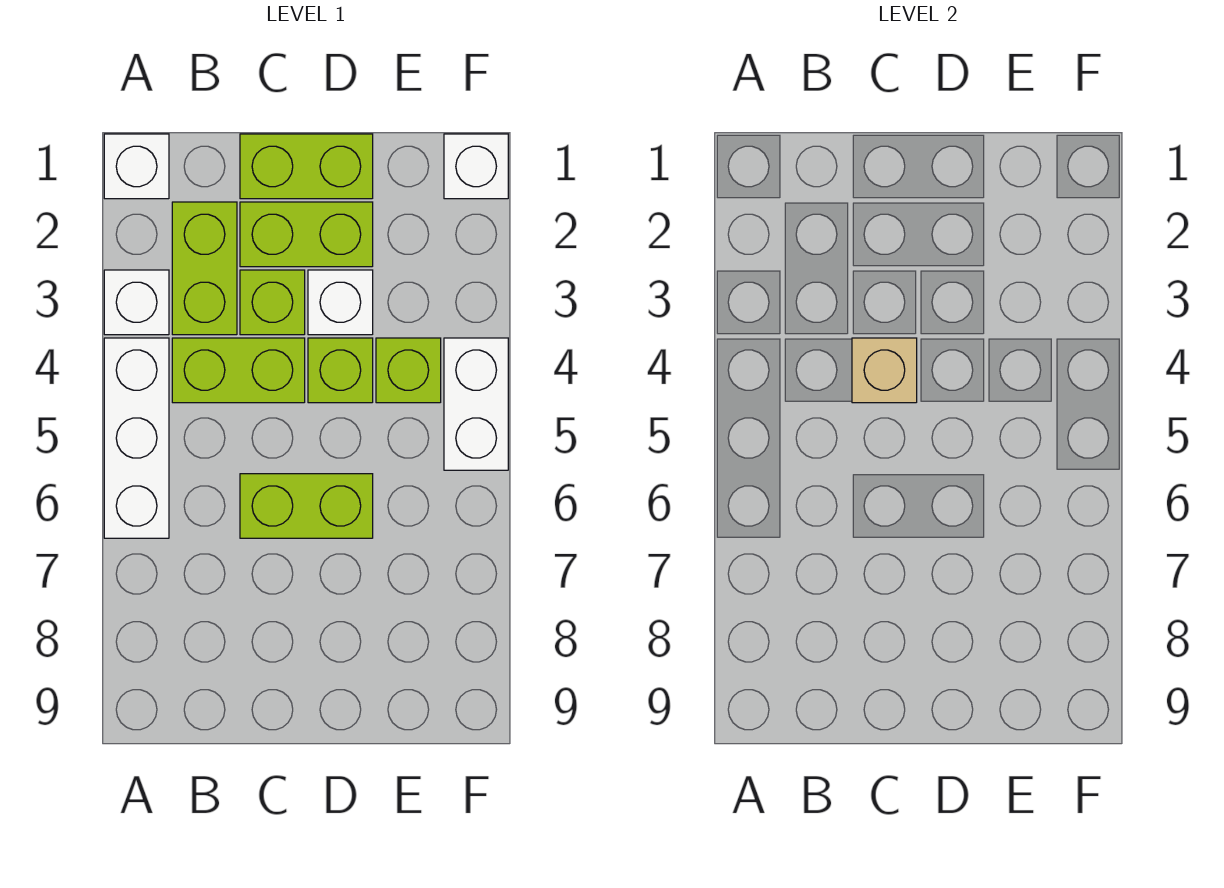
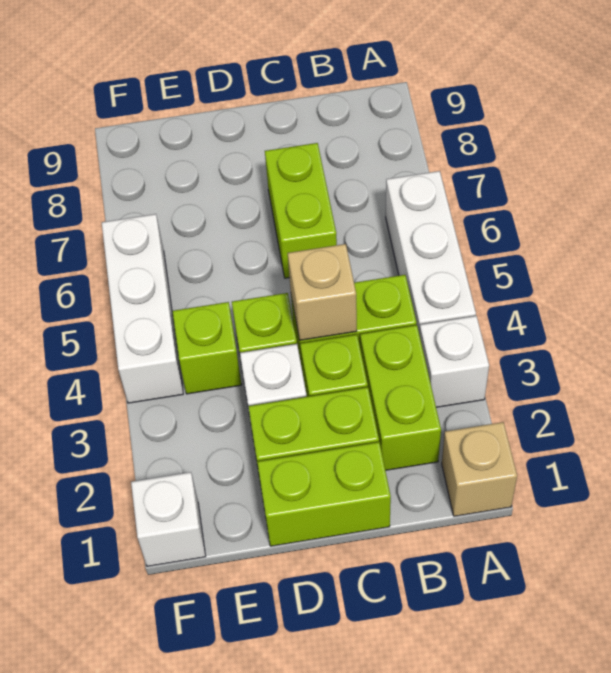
white brick A1 level 1 -> tan brick A1 level 1
lime brick C6:D6 level 1 -> lime brick C6:C7 level 1
white brick F4:F5 level 1 -> white brick F4:F6 level 1

